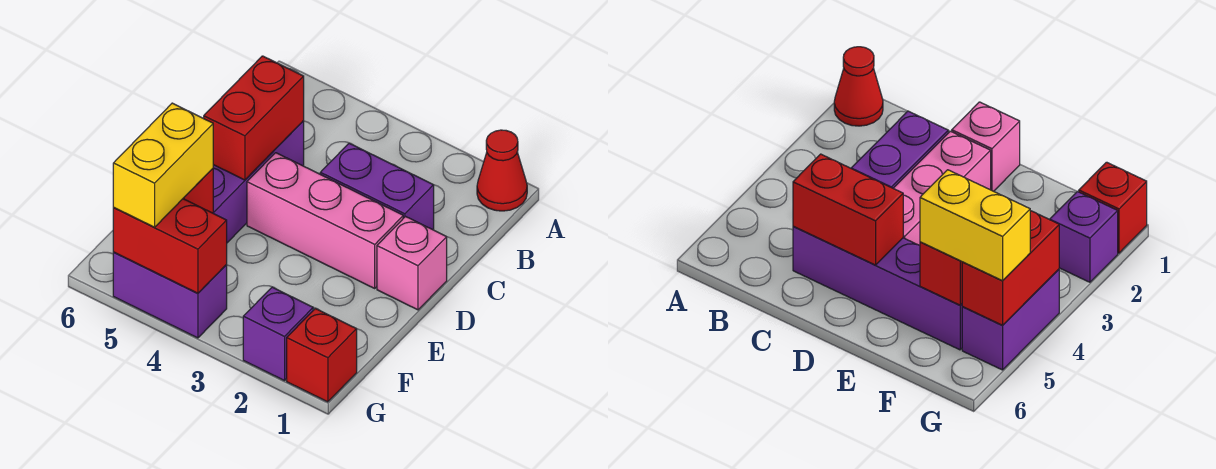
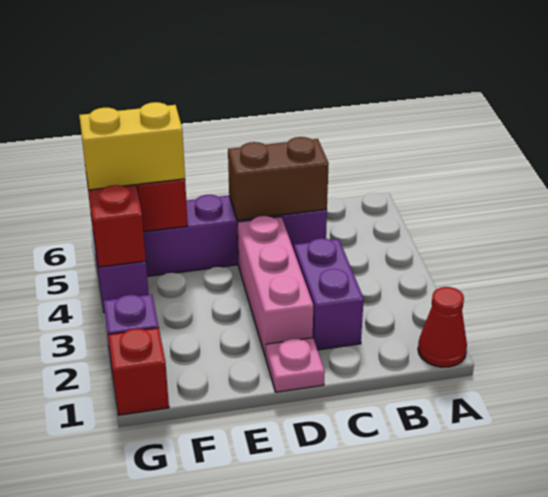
red brick C5:D5 level 2 -> brown brick C5:D5 level 2
pink brick D1 level 1 -> pink plate D1 level 1

